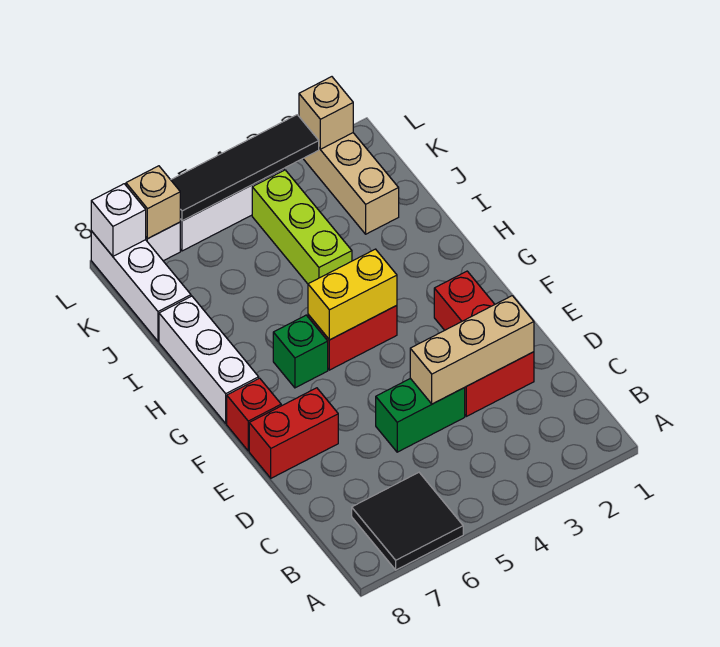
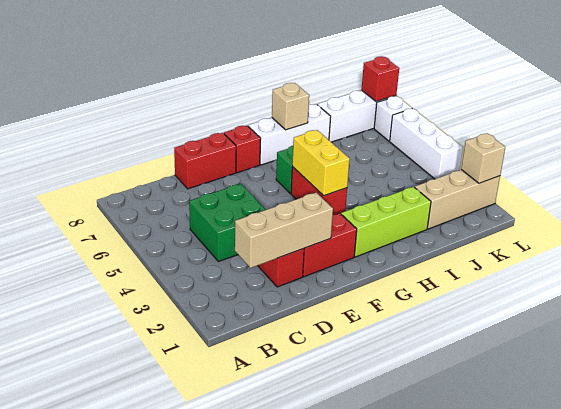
black tile A6:B7 level 1 -> none
tan brick D2:D4 level 2 -> tan brick C2:E2 level 2
green brick D4:D5 level 1 -> green brick C4:D5 level 1
red brick E7:E8 level 1 -> red brick D8:E8 level 1
lime brick I4:K4 level 1 -> lime brick G2:I2 level 1
black tile L3:L6 level 2 -> none
tan brick L7 level 2 -> tan brick H8 level 2
white brick L8 level 2 -> red brick L8 level 2

